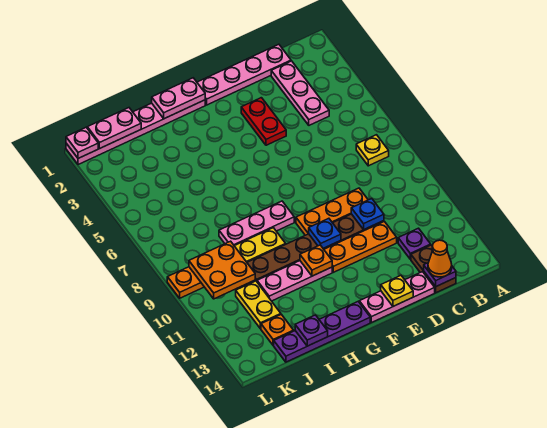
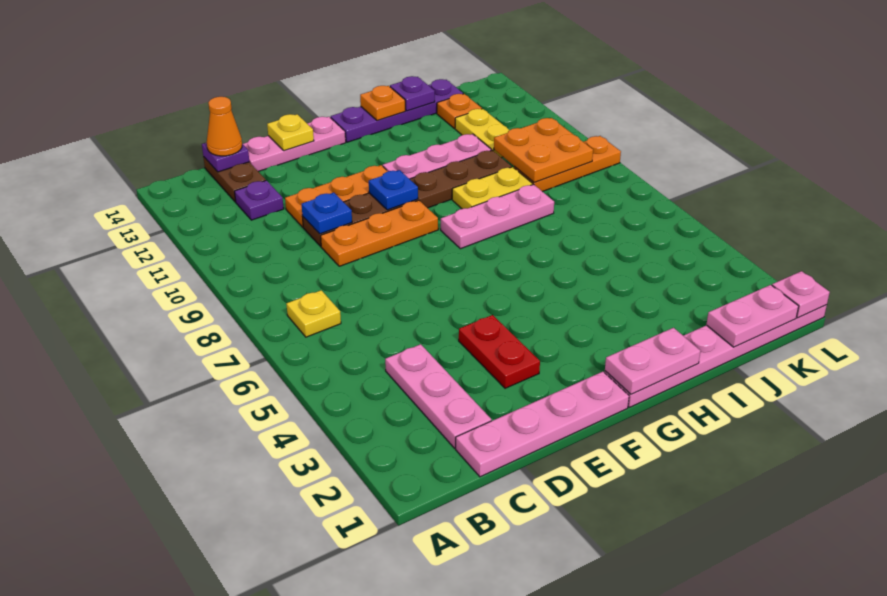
orange plate G11 level 2 -> orange plate H14 level 2

